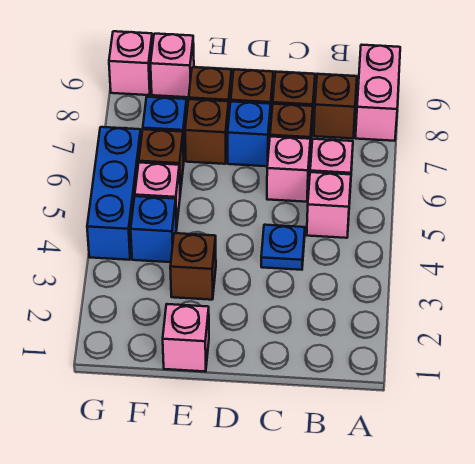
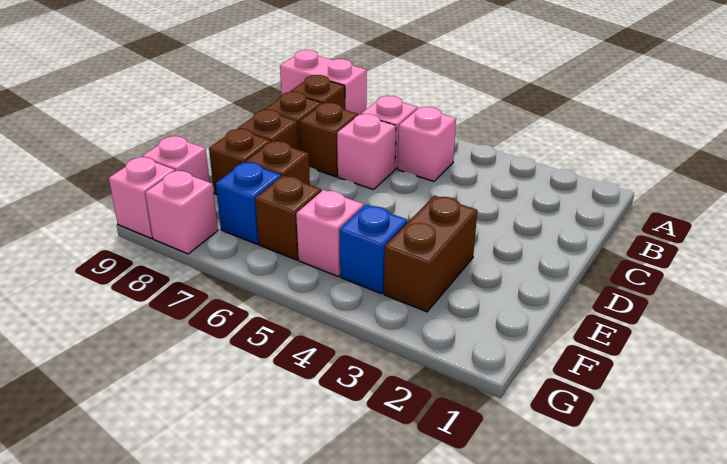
blue plate C4 level 1 -> none
blue brick D7 level 1 -> none
pink brick E1 level 1 -> pink brick G8 level 1
brown brick E3 level 1 -> brown brick E3:F3 level 1
blue brick G4:G6 level 1 -> none

